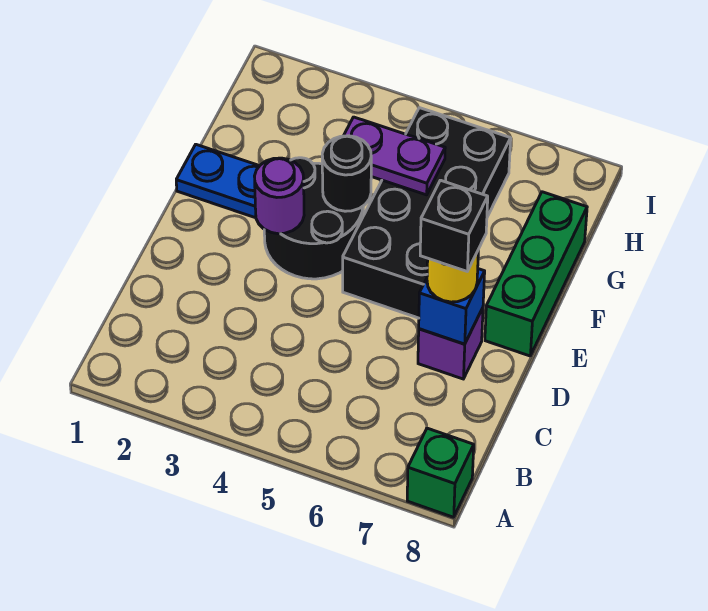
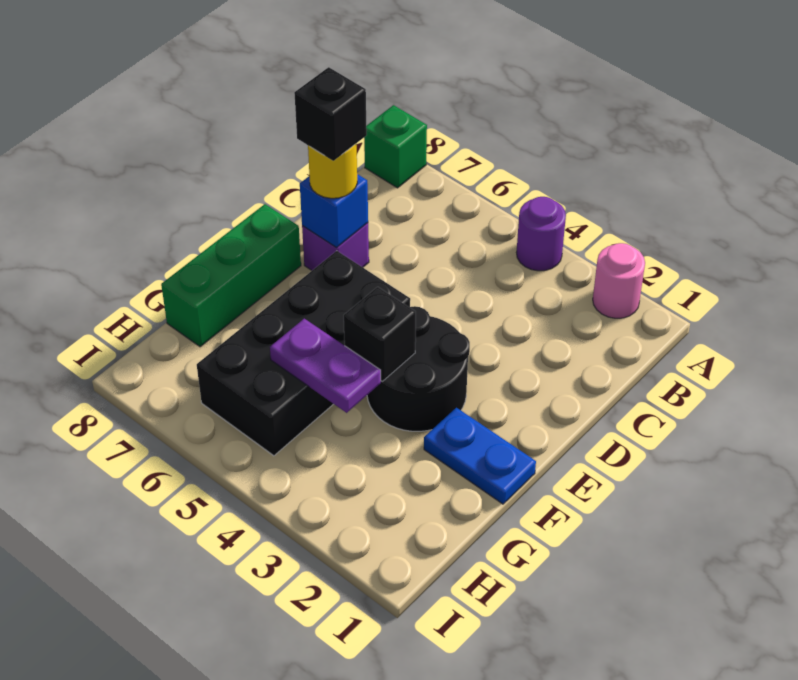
none -> pink round brick A2 level 1
purple round brick E3 level 2 -> purple round brick A4 level 1
black round brick F4 level 2 -> black brick F4 level 2

